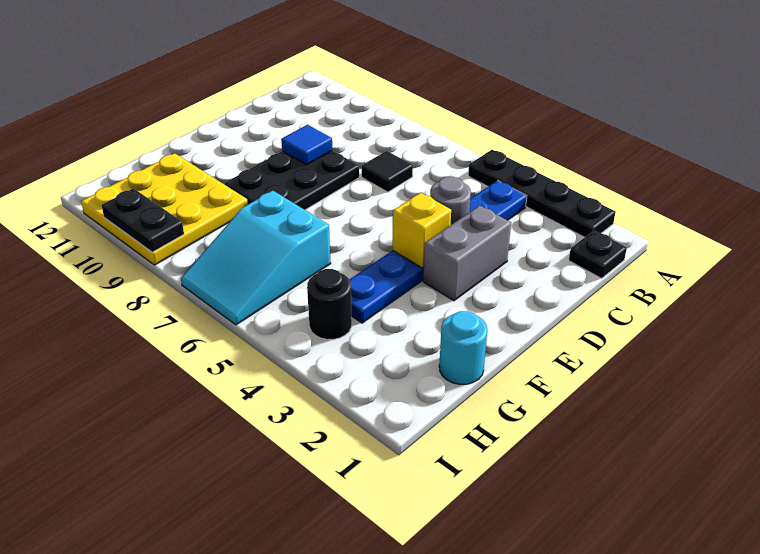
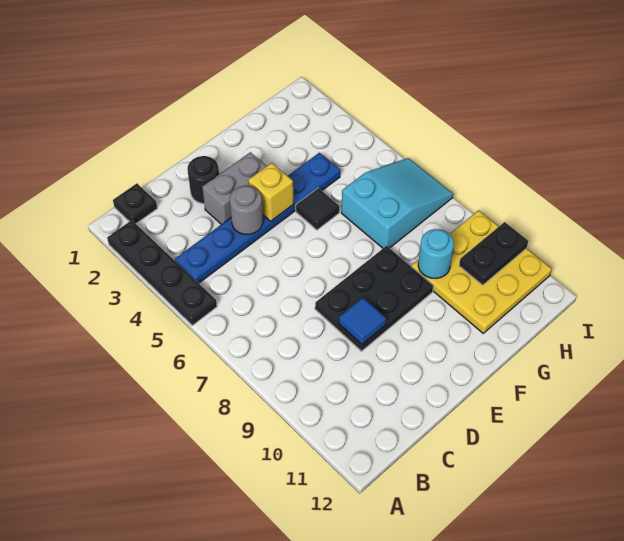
black tile C7 level 1 -> black tile F5 level 1
cyan round brick G1 level 1 -> cyan round brick G9 level 2
black round brick H4 level 1 -> black round brick D2 level 1
black plate I9:I10 level 2 -> black plate H10:I10 level 2

